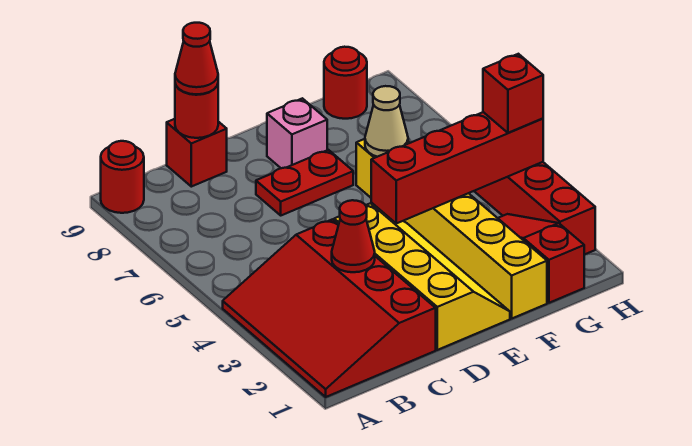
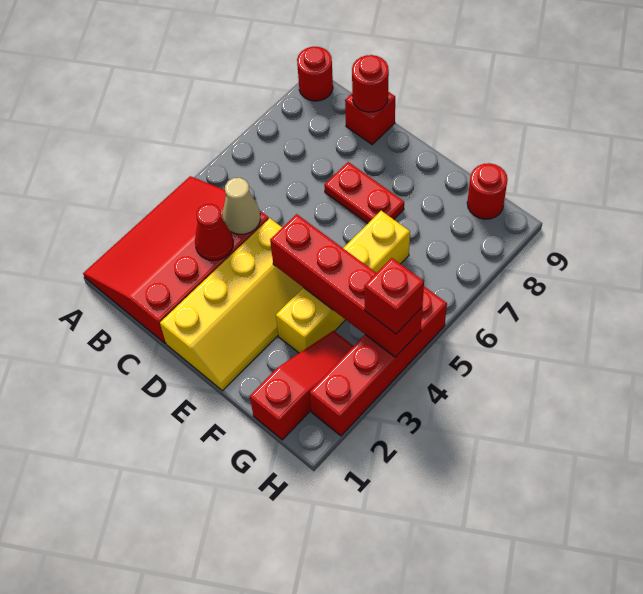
red cone C9 level 3 -> none
pink brick E8 level 1 -> none
yellow brick F1:F6 level 1 -> yellow brick F3:F6 level 1
tan cone F6 level 2 -> tan cone C4 level 2

